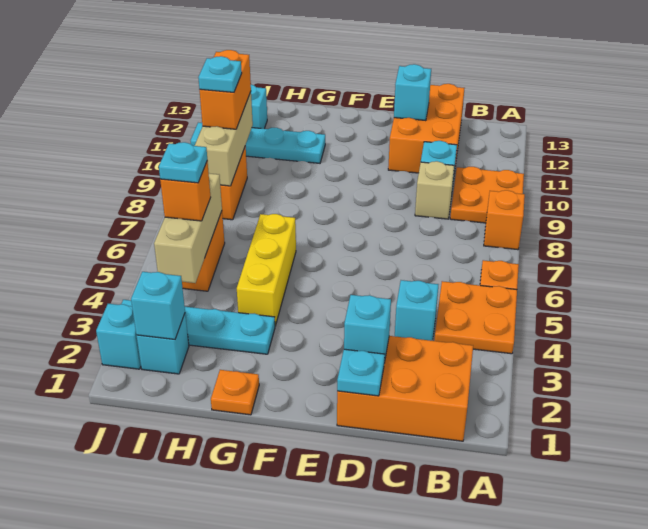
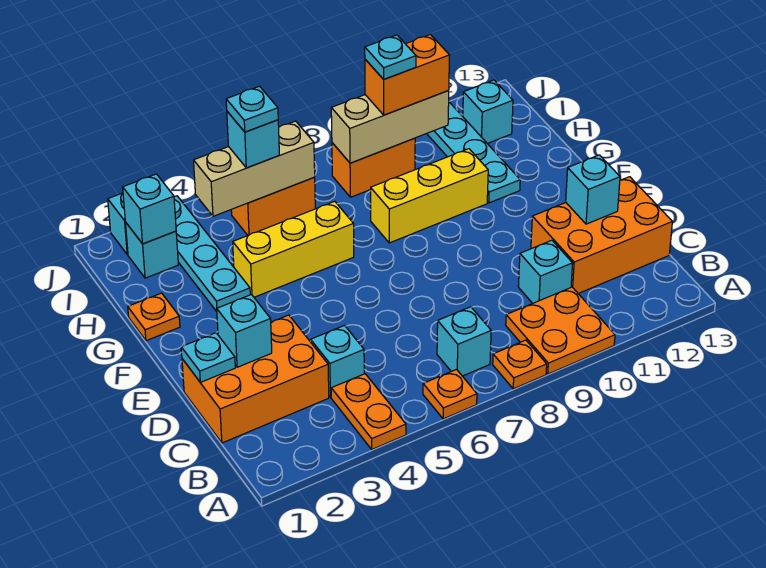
orange plate A4:B5 level 1 -> orange plate A4:B4 level 1
orange brick A8 level 1 -> orange plate A8 level 1
orange brick B1:D2 level 1 -> orange brick C1:D3 level 1
none -> cyan brick B7 level 1
tan brick C9 level 1 -> none
none -> yellow brick G8:G10 level 1
orange brick I5 level 3 -> cyan brick I5 level 3

